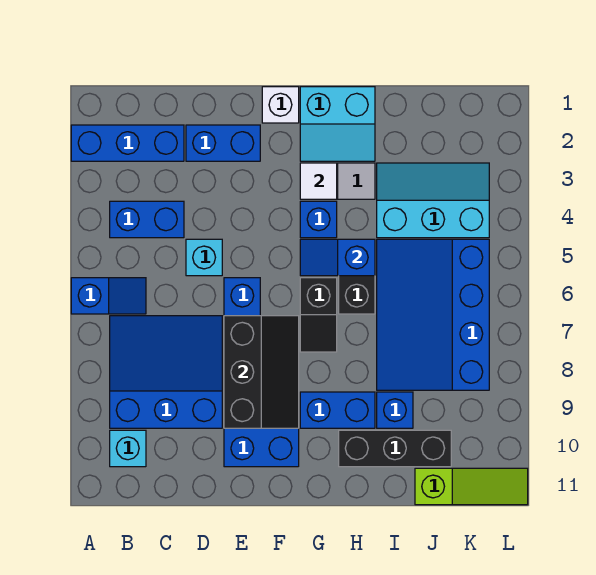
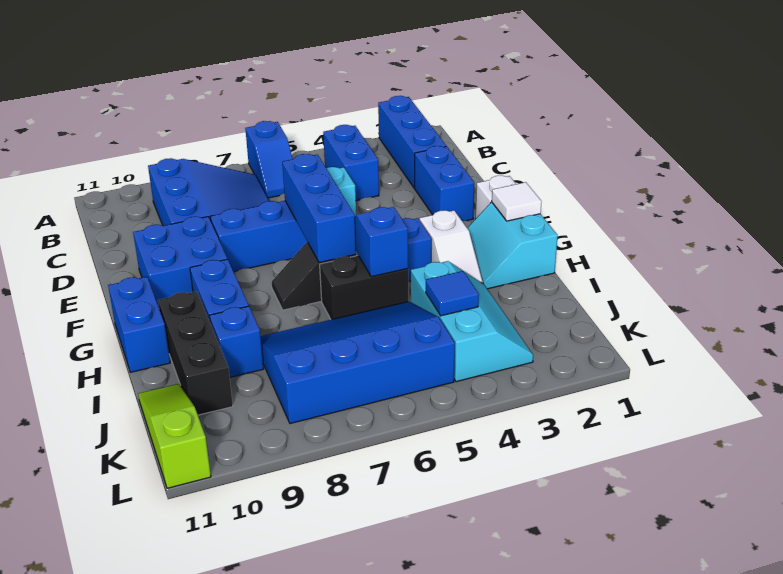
cyan brick B10 level 1 -> none
none -> blue brick E6:G6 level 2
black slope E7:F9 level 2 top E -> none
white tile G3 level 2 -> white tile G1 level 2
none -> blue brick G11:H11 level 1
none -> blue tile J4 level 2
lime slope J11:L11 level 1 top J -> lime slope J11:L11 level 1 top L

